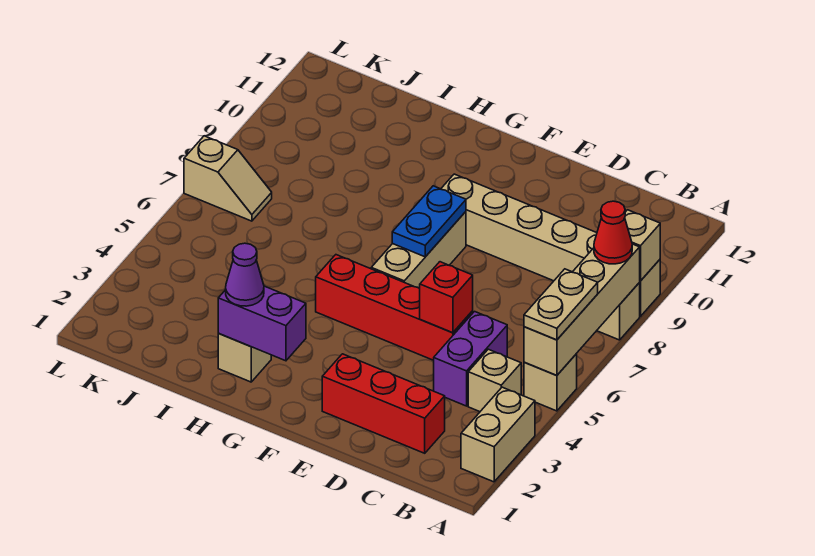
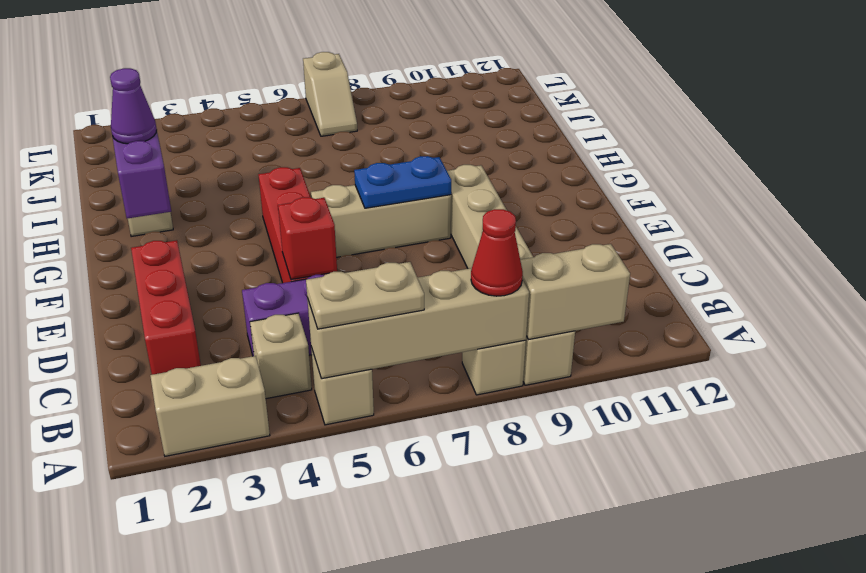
tan brick A9 level 2 -> tan brick A9:A10 level 2

